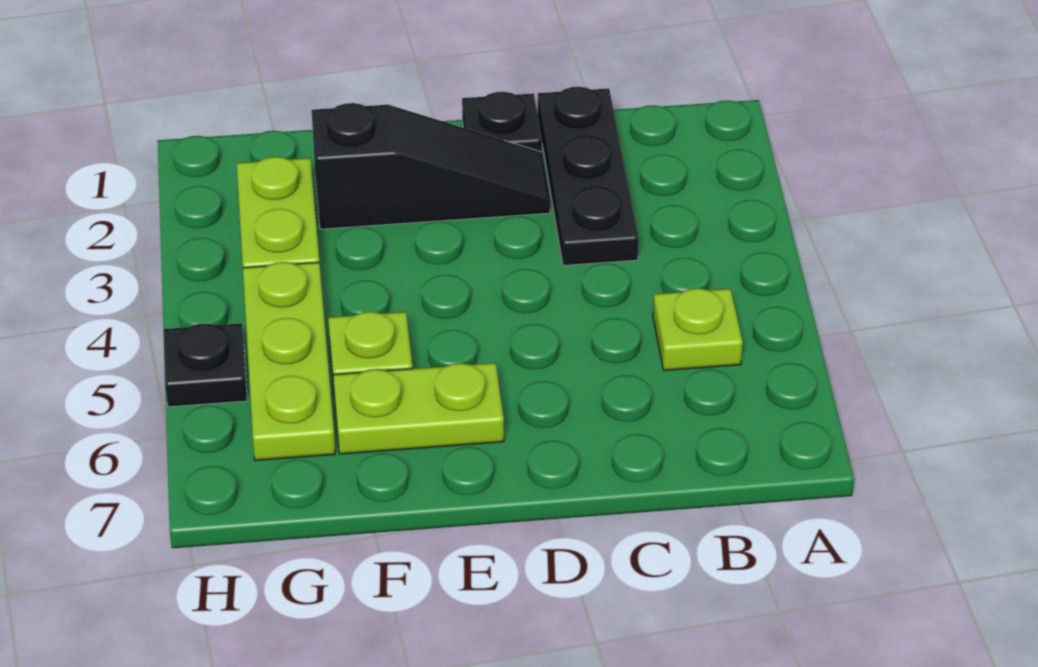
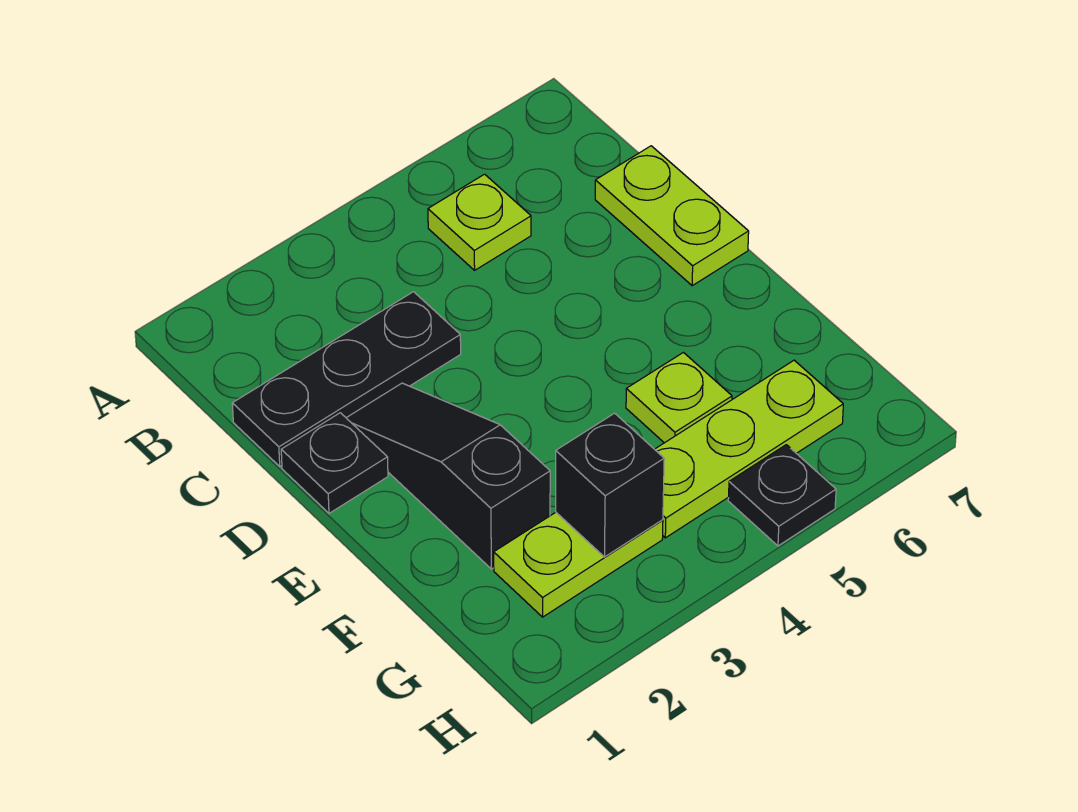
lime plate E6:F6 level 1 -> lime plate C7:D7 level 1
none -> black brick G3 level 2

